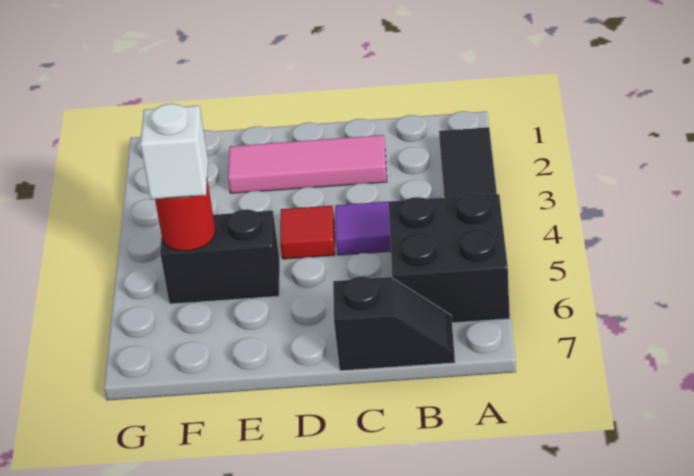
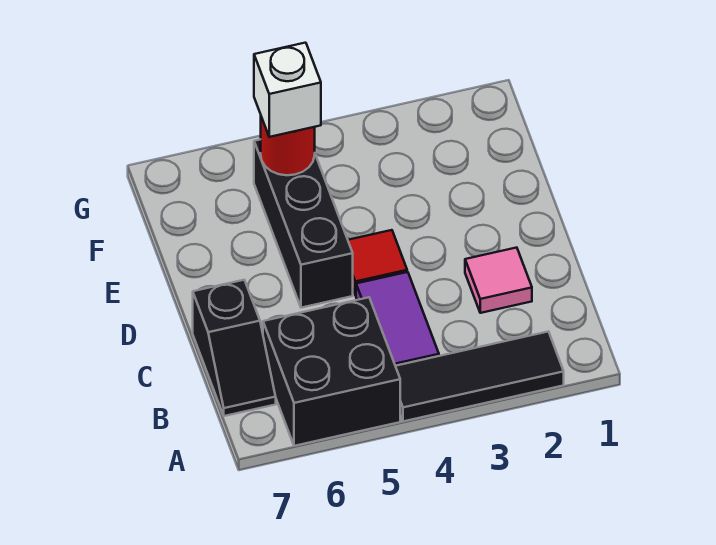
pink tile C2:E2 level 1 -> pink tile C2 level 1
black brick E5:F5 level 1 -> black brick D5:F5 level 1

